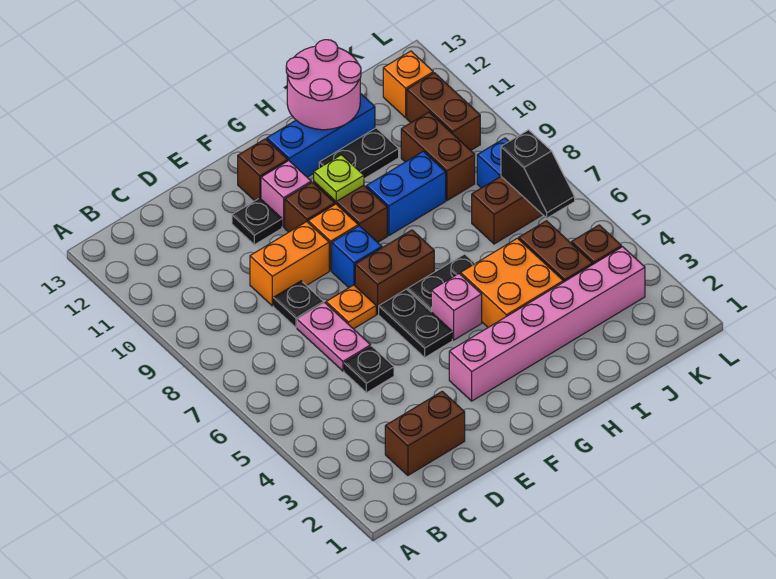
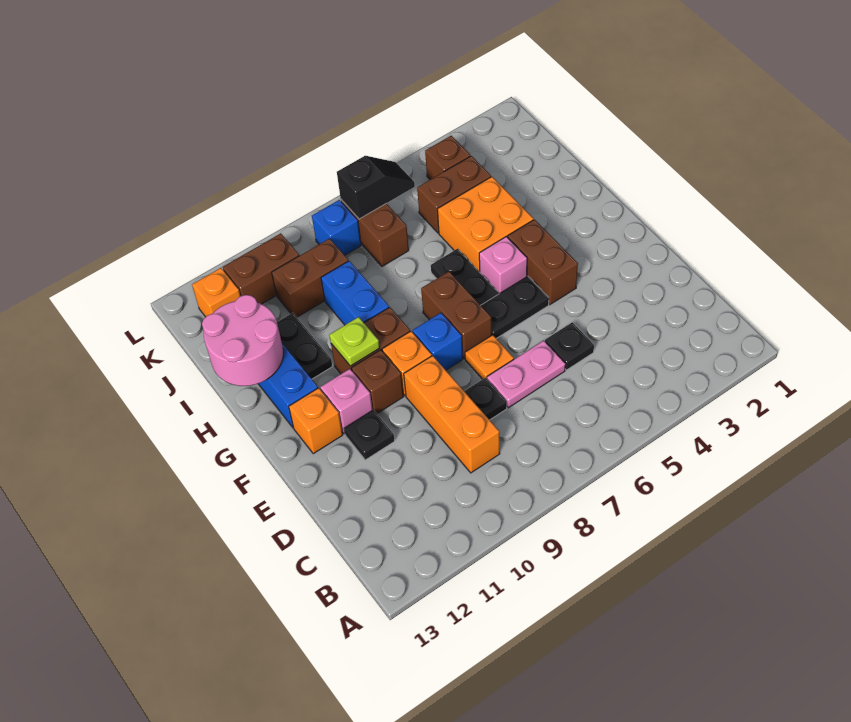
brown brick C2:D2 level 1 -> brown brick F4:G4 level 1
orange brick D9:E9 level 1 -> orange brick C9:E9 level 1
pink brick F3:K3 level 1 -> none
brown brick F12 level 1 -> orange brick F12 level 1

